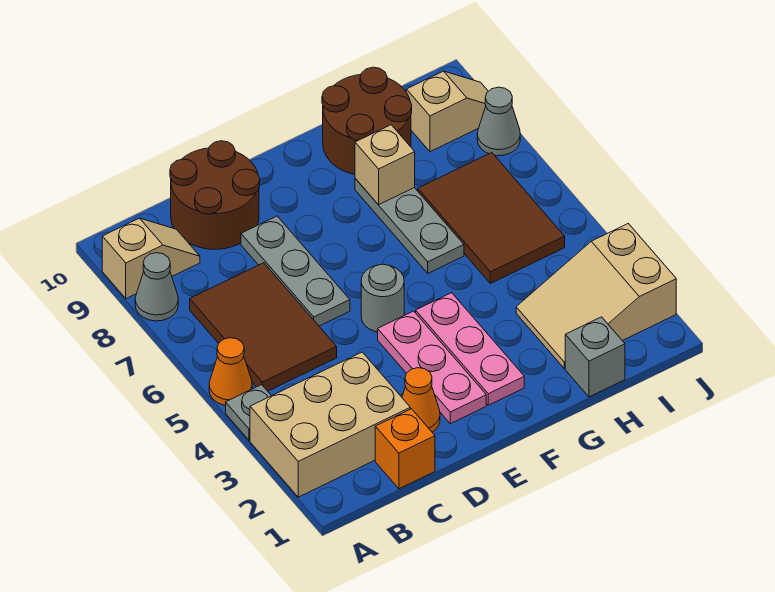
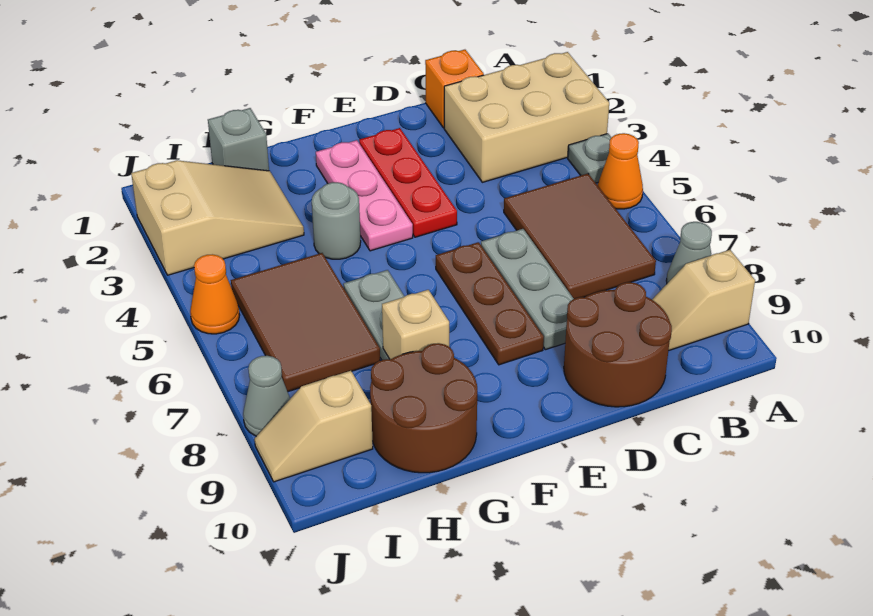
orange cone D2 level 1 -> orange cone J5 level 1
pink plate E2:E4 level 1 -> red plate E2:E4 level 1
grey round brick E5 level 1 -> grey round brick G4 level 1
none -> brown plate E6:E8 level 1

